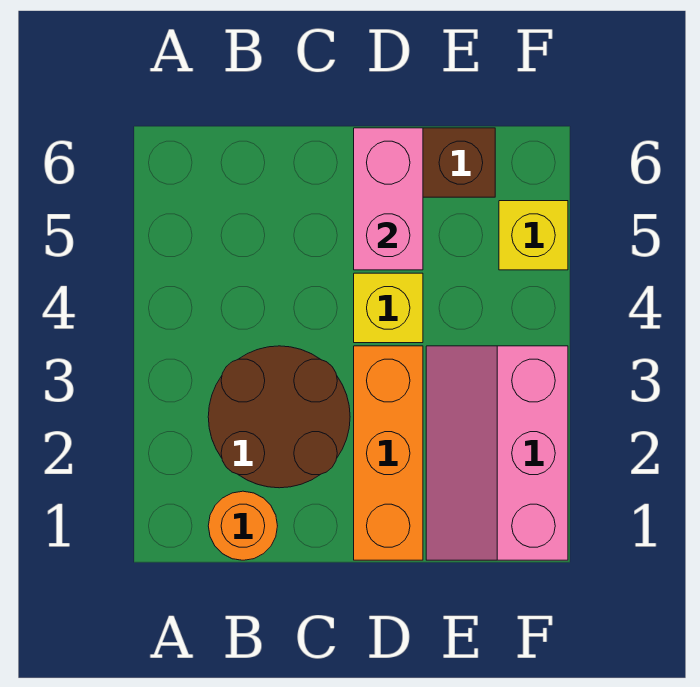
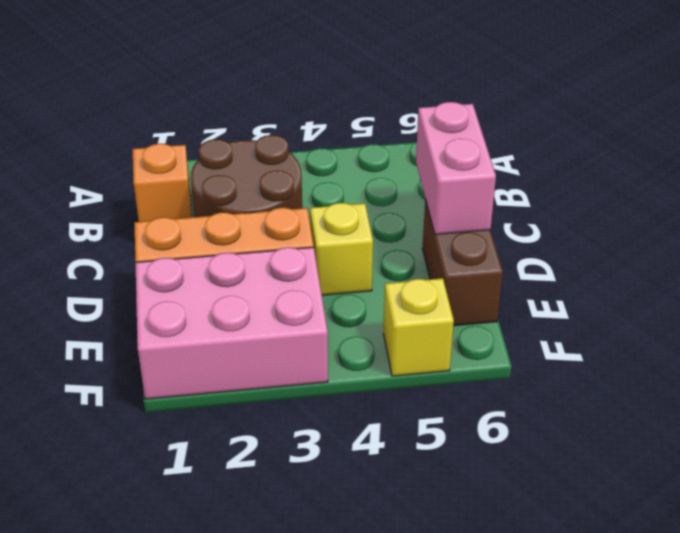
orange round brick B1 level 1 -> orange brick B1 level 1
pink brick D5:D6 level 2 -> pink brick C6:D6 level 2
pink slope E1:F3 level 1 top F -> pink brick E1:F3 level 1

